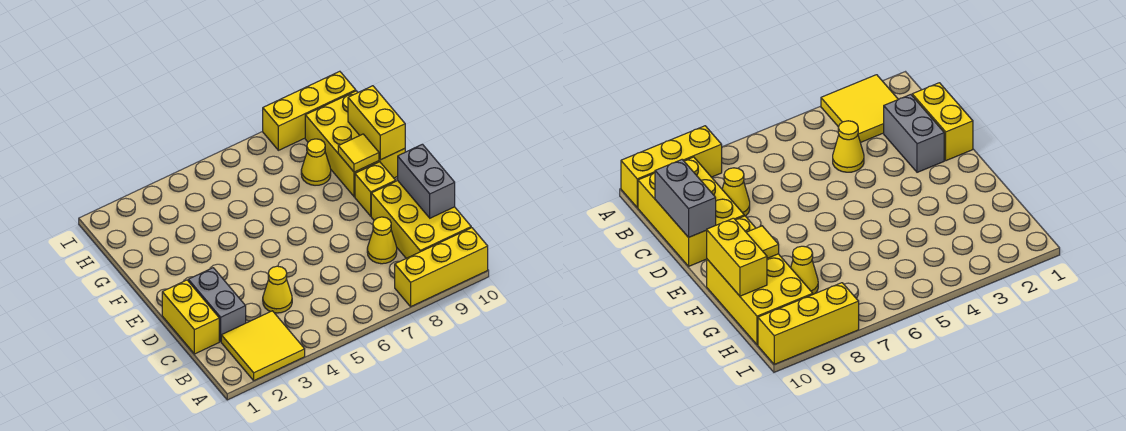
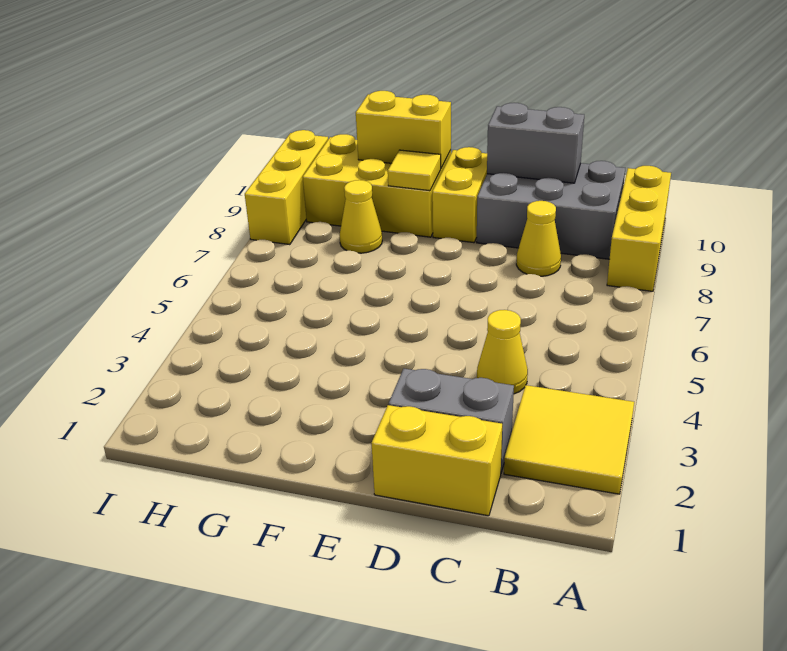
yellow brick B9:D10 level 1 -> grey brick B9:D10 level 1
yellow brick E9 level 1 -> yellow brick E9:E10 level 1

